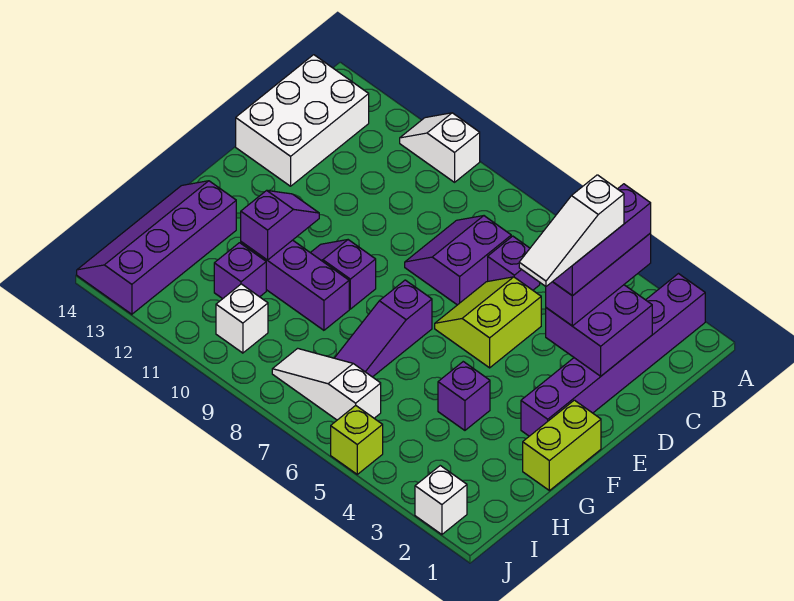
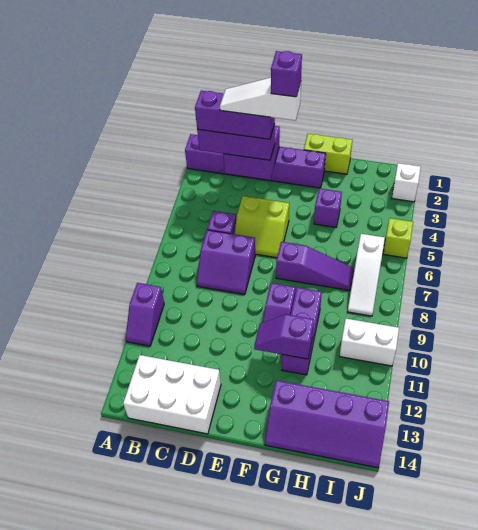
white slope A10:A11 level 1 top 10 -> purple slope A10:A11 level 1 top 10
white slope C3:E3 level 5 top C -> white slope C3:E3 level 5 top E
purple brick H11 level 1 -> purple brick E3 level 6
white brick I10 level 1 -> white brick I10:J10 level 1

